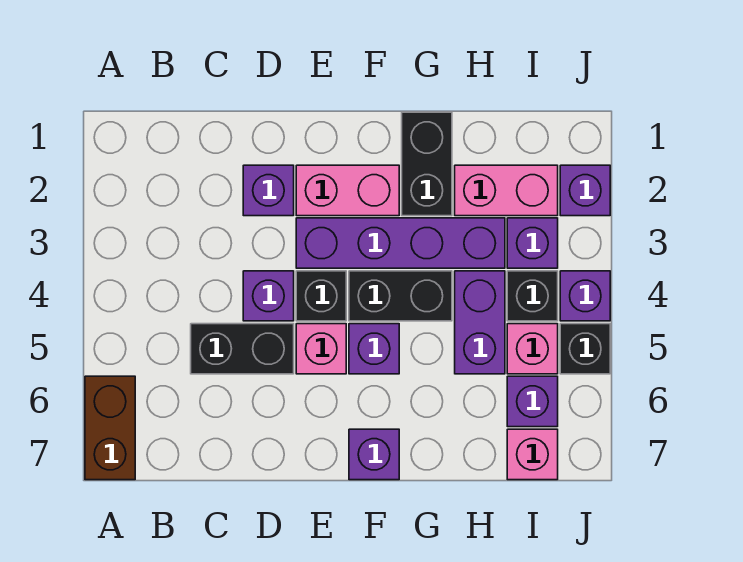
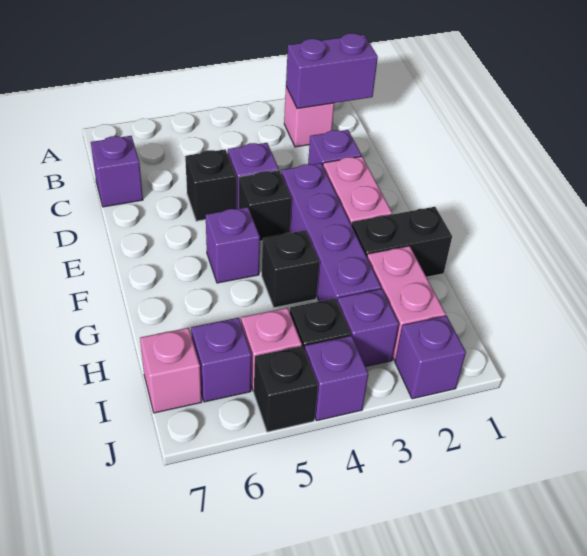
brown brick A6:A7 level 1 -> none
black brick C5:D5 level 1 -> black brick D5 level 1
pink brick E5 level 1 -> pink brick B2 level 1
black brick F4:G4 level 1 -> black brick G4 level 1
purple brick F7 level 1 -> purple brick C7 level 1
purple brick H4:H5 level 1 -> purple brick B1:B2 level 2

